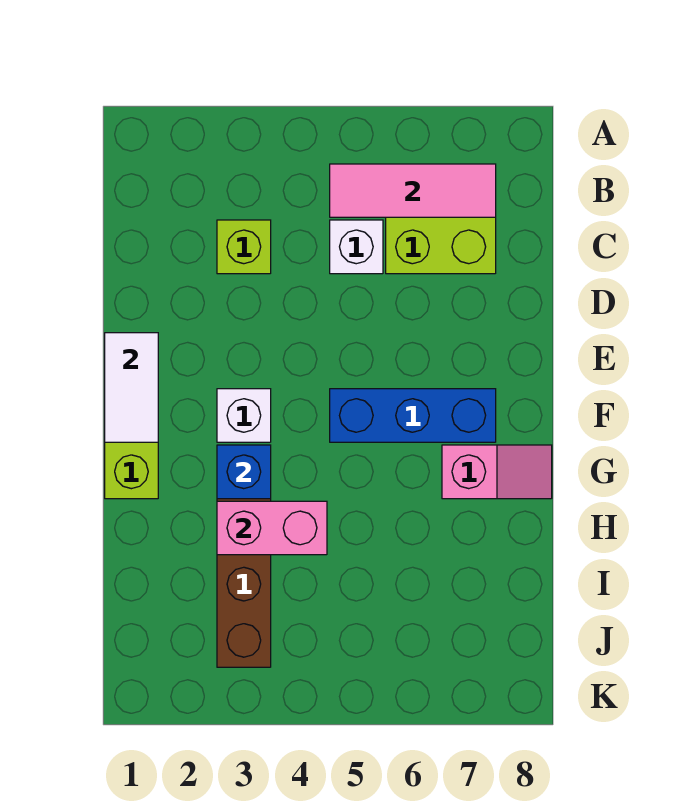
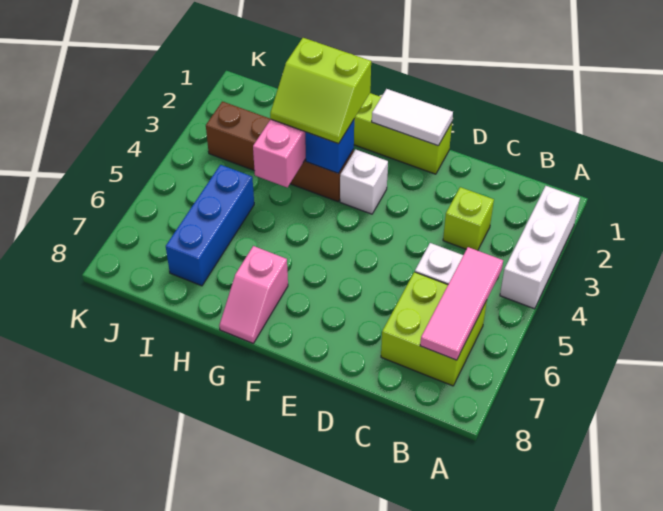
none -> white brick A2:A4 level 1
blue brick F5:F7 level 1 -> blue brick I5:I7 level 1
none -> lime slope G2:H3 level 3 top 2

